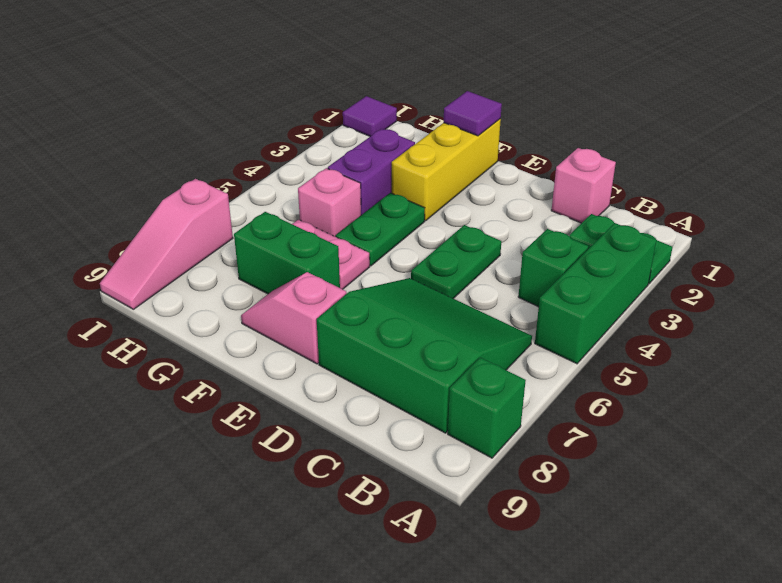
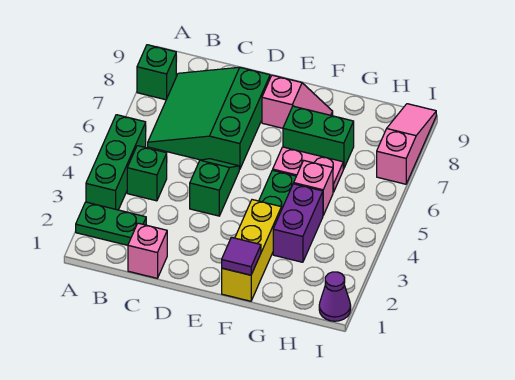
green slope B6:D8 level 1 top 8 -> green slope B6:D8 level 1 top D
green plate D4:D5 level 1 -> green slope D4:D5 level 1 top 4
purple tile I1 level 1 -> purple cone I1 level 1

